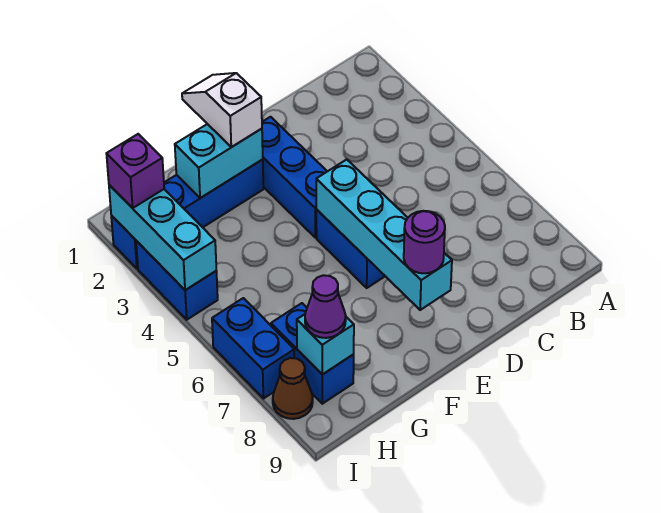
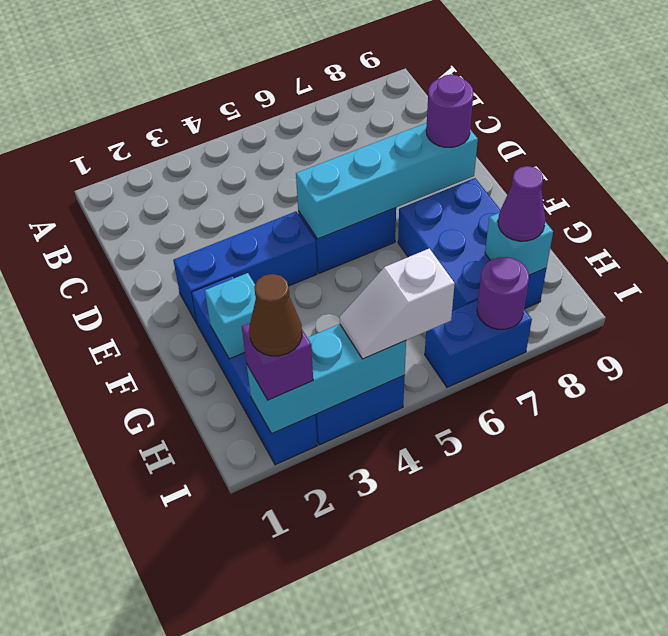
white slope F1:F2 level 3 top 2 -> white slope I4:I5 level 3 top 5
cyan brick F2:G2 level 2 -> cyan brick G2 level 2
blue brick H7:H8 level 1 -> blue brick F7:H8 level 1
none -> purple round brick I7 level 2
brown cone I8 level 1 -> brown cone I2 level 4

